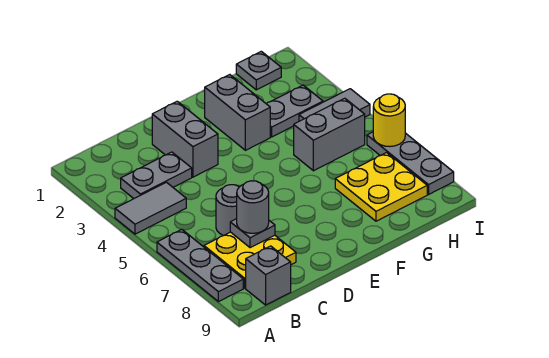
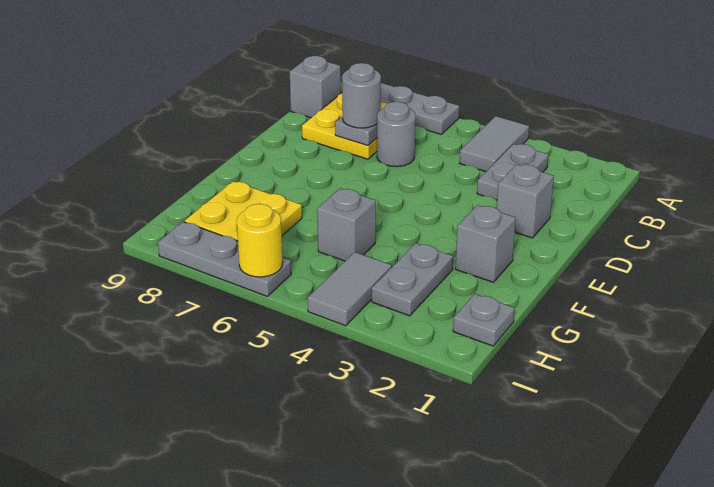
grey brick D2:D3 level 1 -> grey brick D2 level 1
grey brick F2:F3 level 1 -> grey brick F2 level 1
grey brick G5:H5 level 1 -> grey brick G5 level 1

